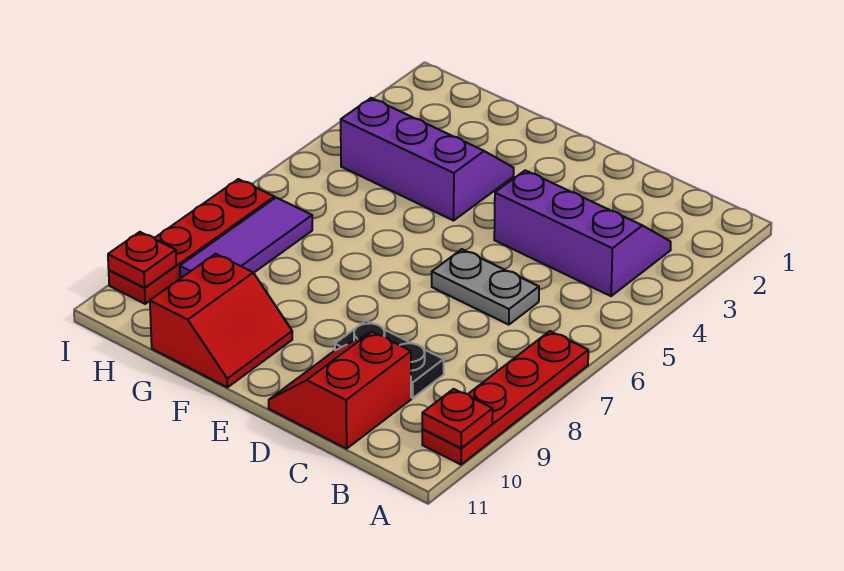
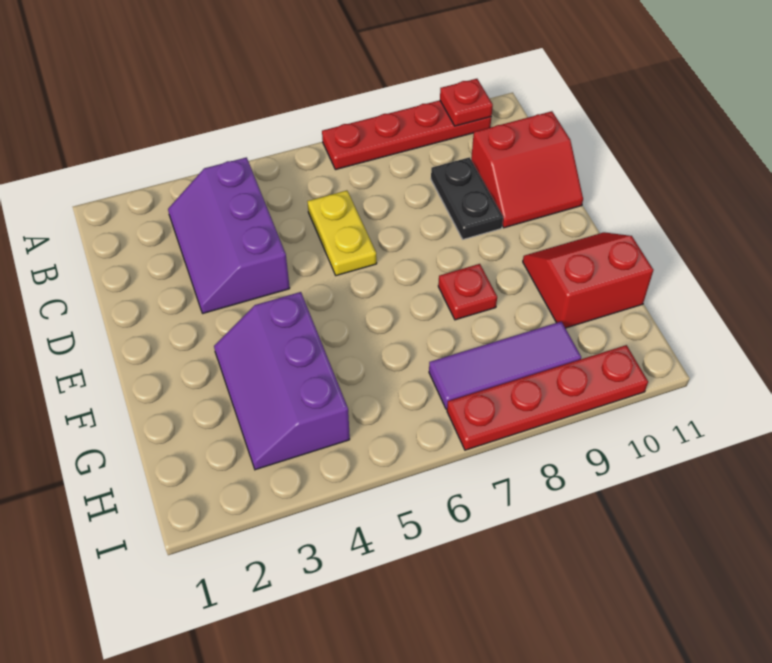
grey plate C6:D6 level 1 -> yellow plate C6:D6 level 1
red plate I10 level 2 -> red plate F8 level 1

